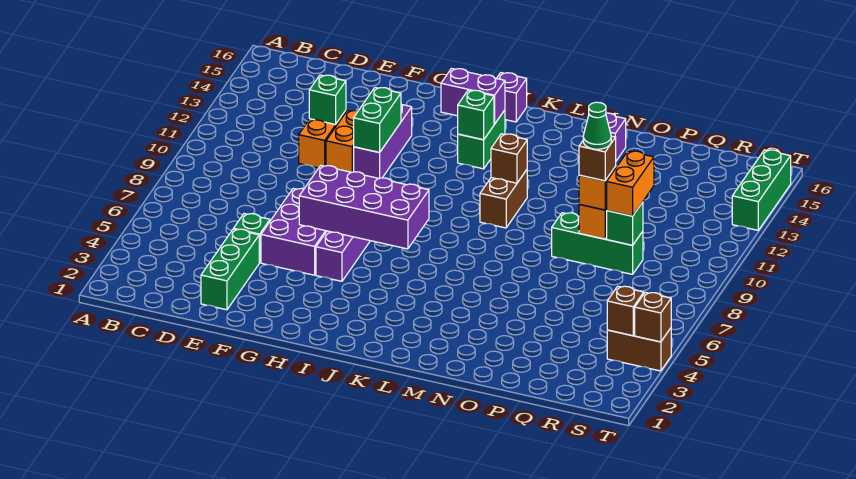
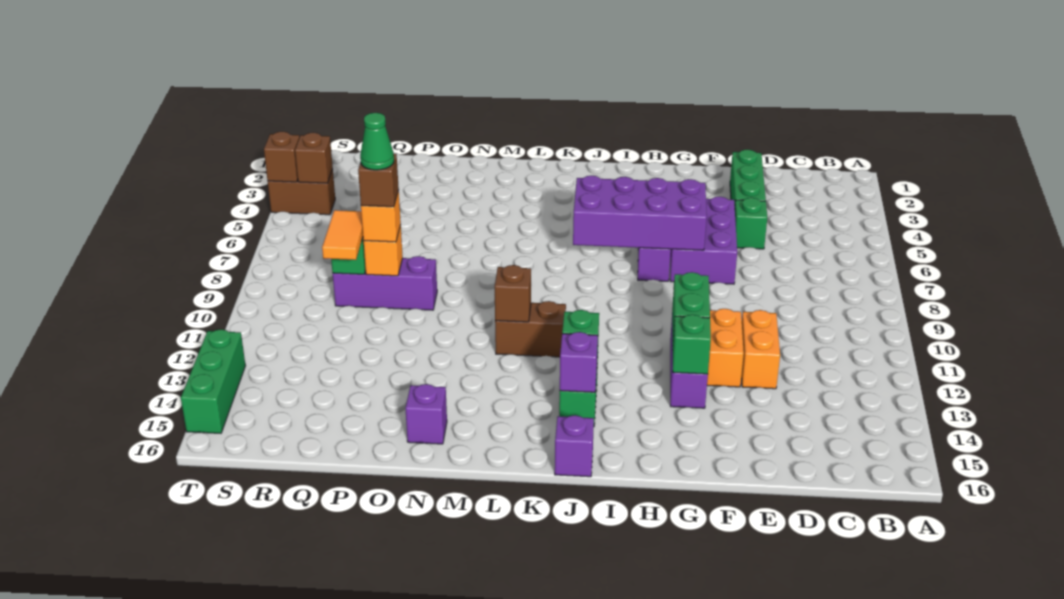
green brick E12 level 2 -> green brick G13 level 2
purple brick I14:J14 level 2 -> purple brick J14 level 2
brown brick L10:L11 level 1 -> brown brick K11:L11 level 1
green brick O9:Q9 level 1 -> purple brick O9:Q9 level 1
orange brick Q9:Q10 level 3 -> orange tile Q9:Q10 level 3

